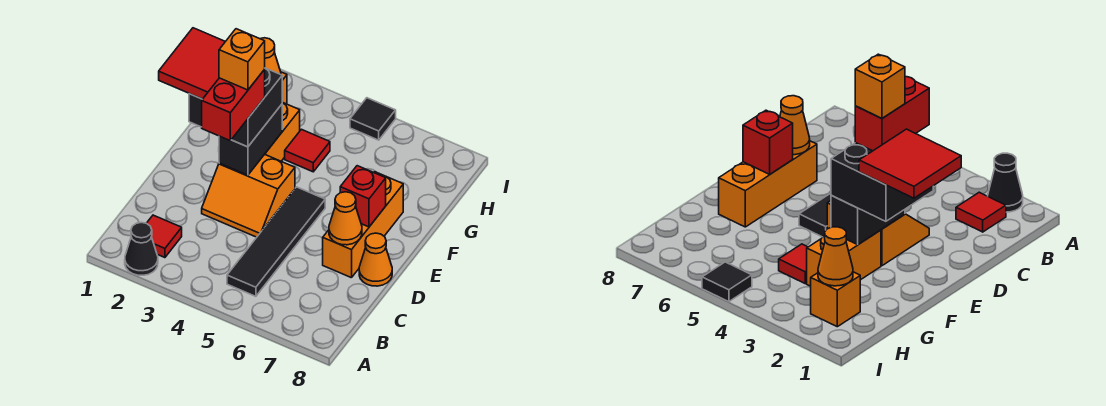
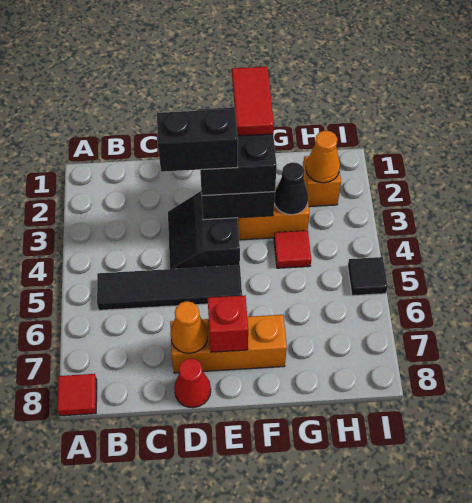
black cone A2 level 1 -> black cone G3 level 2
red tile B2 level 1 -> red tile A8 level 1
orange slope D3:E4 level 1 top E -> black slope D3:E4 level 1 top E
red brick D3:E3 level 4 -> black brick D3:E3 level 4
orange cone D8 level 1 -> red cone D8 level 1
red tile E1:F2 level 4 -> red tile F1:F2 level 4
orange brick E3 level 5 -> none

